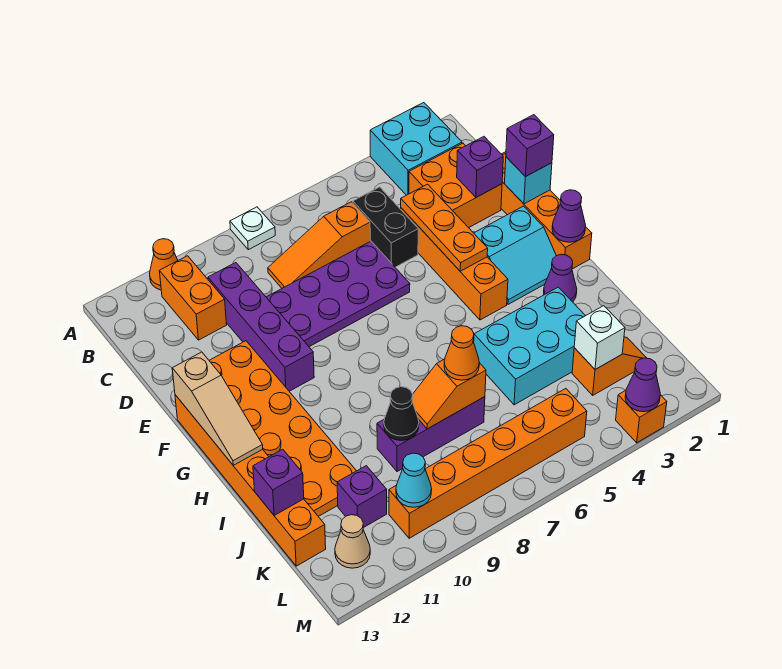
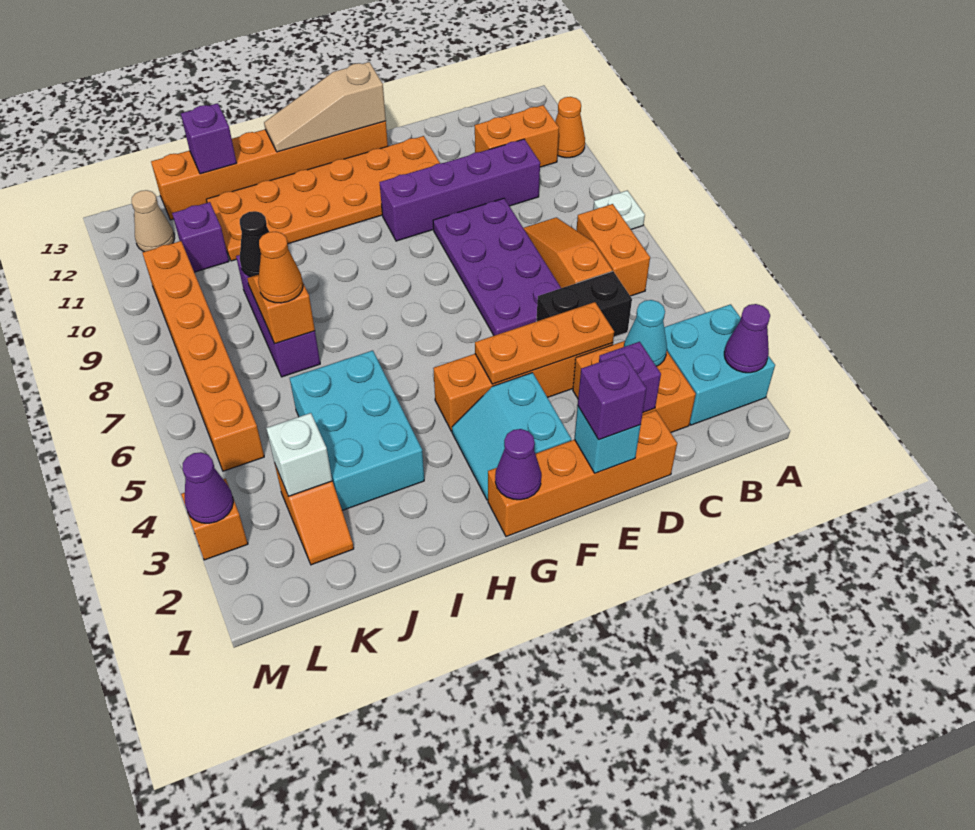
none -> orange brick B6:B7 level 1
purple cone H2 level 1 -> purple cone A2 level 2
cyan cone L10 level 2 -> cyan cone C3 level 2

